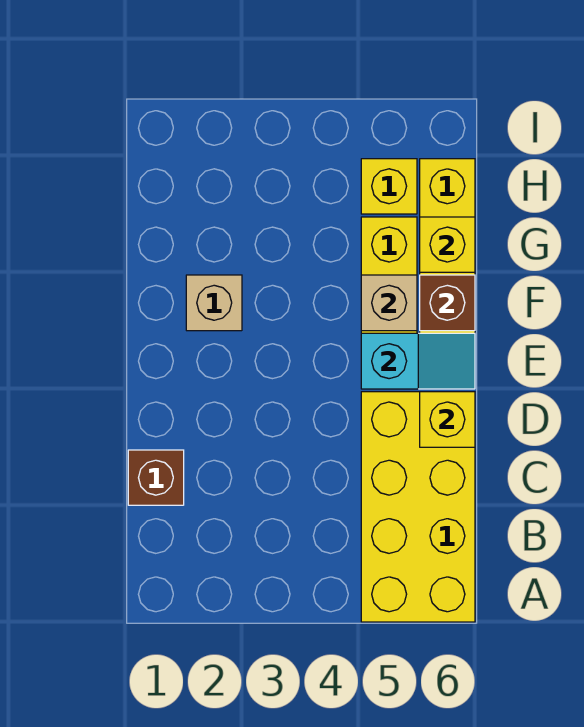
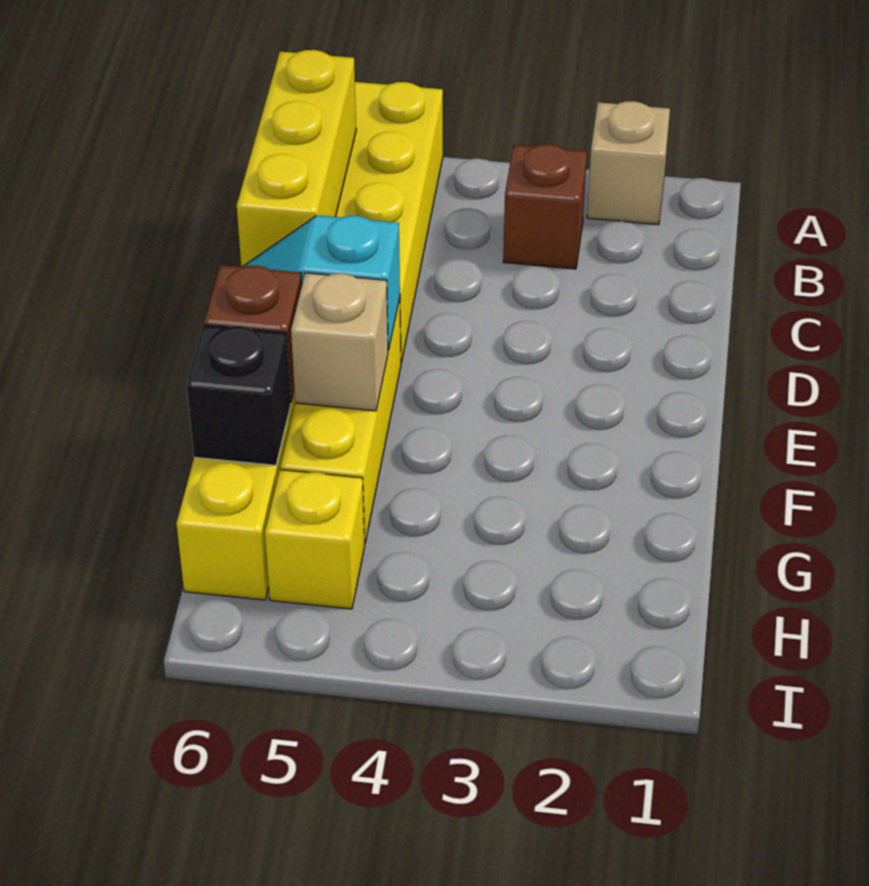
brown brick C1 level 1 -> brown brick B3 level 1
yellow brick D6 level 2 -> yellow brick B6:D6 level 2
tan brick F2 level 1 -> tan brick A2 level 1
yellow brick G6 level 2 -> black brick G6 level 2

